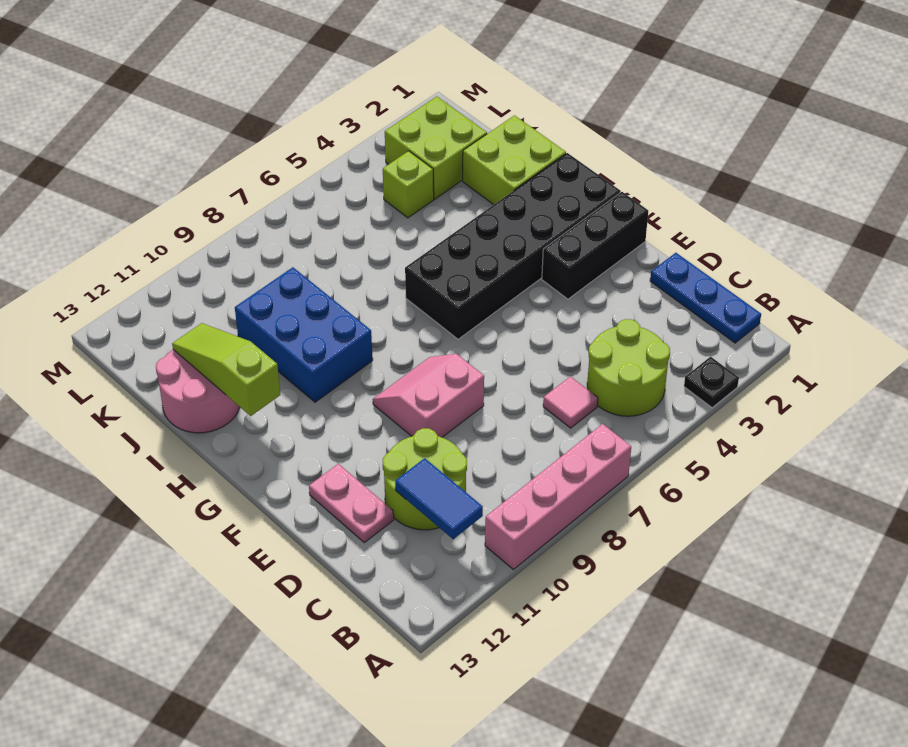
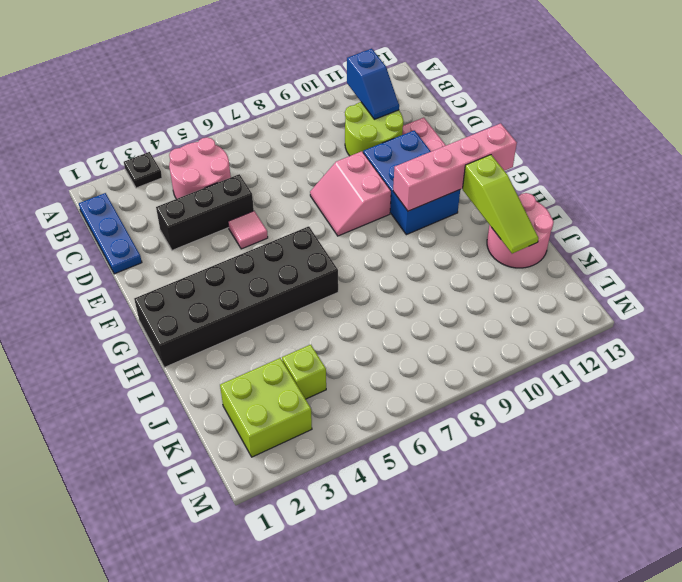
pink brick A7:A10 level 1 -> pink brick G10:G13 level 2
lime round brick B4:C5 level 1 -> pink round brick B4:C5 level 1
blue tile B11:C11 level 2 -> blue slope B11:C11 level 2 top B
pink tile C6 level 1 -> pink tile E5 level 1
pink slope E8:F9 level 1 top E -> pink slope E8:F9 level 1 top 9
black brick F1:F3 level 1 -> black brick D3:D5 level 1
blue brick H9:J10 level 1 -> blue brick E10:G11 level 1
lime brick I1:J2 level 1 -> none

